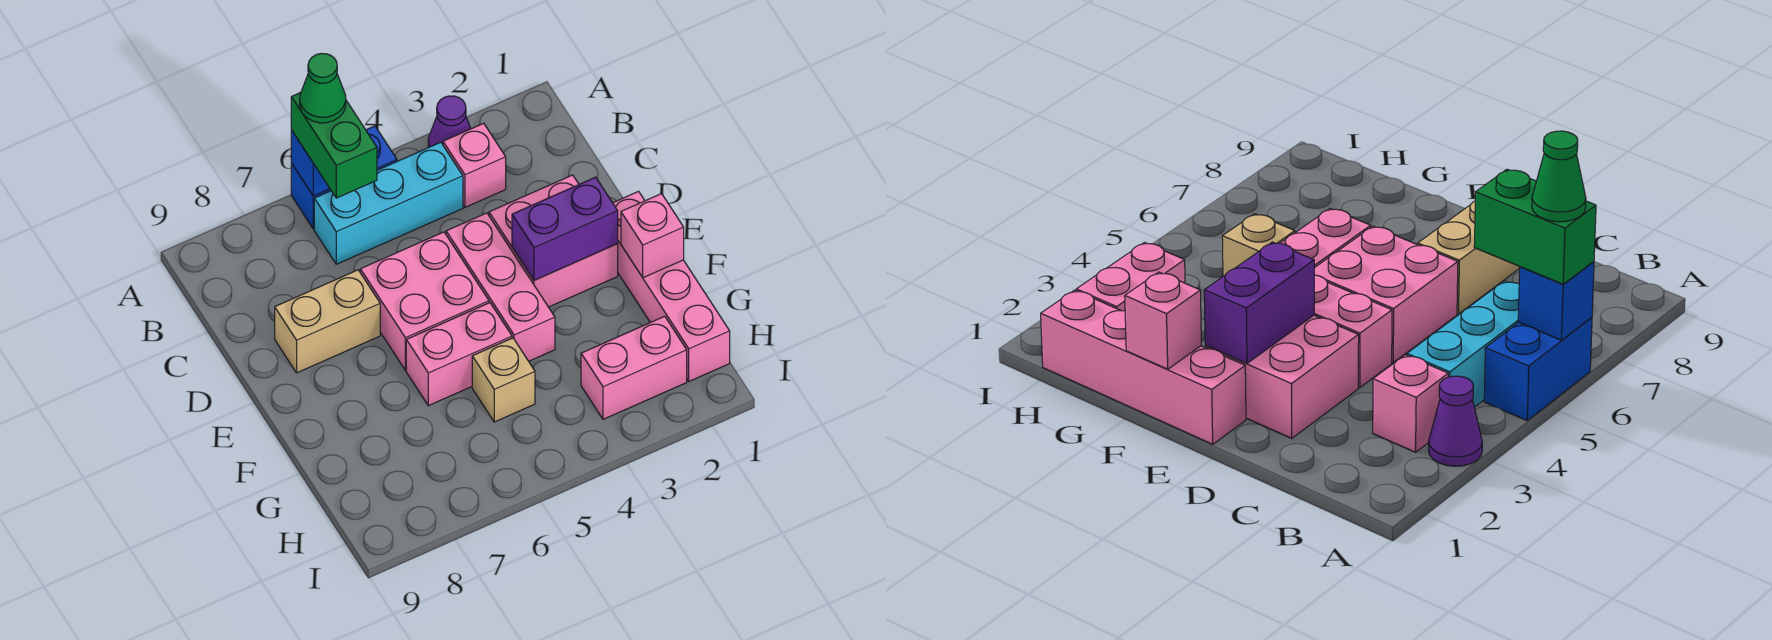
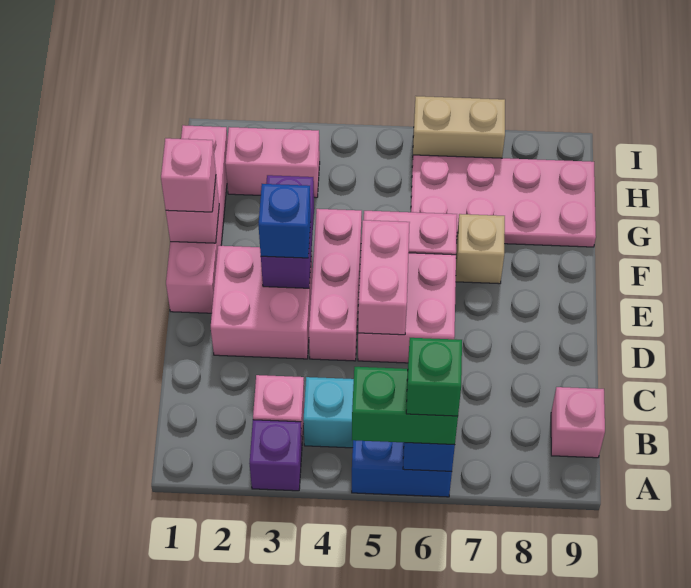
purple cone A3 level 1 -> purple brick A3 level 1
green brick A6:B6 level 3 -> green brick A5:A6 level 3
green cone A6 level 4 -> green brick A6 level 4
none -> pink brick B9 level 1
none -> pink brick D5:E5 level 2
tan brick D7:D8 level 1 -> tan brick I6:I7 level 1
purple brick E2:E3 level 2 -> purple brick E3:F3 level 2
none -> blue brick E3 level 3
none -> pink brick F1 level 3
tan brick G5 level 1 -> tan brick F7 level 1
none -> pink plate G6:H9 level 1

